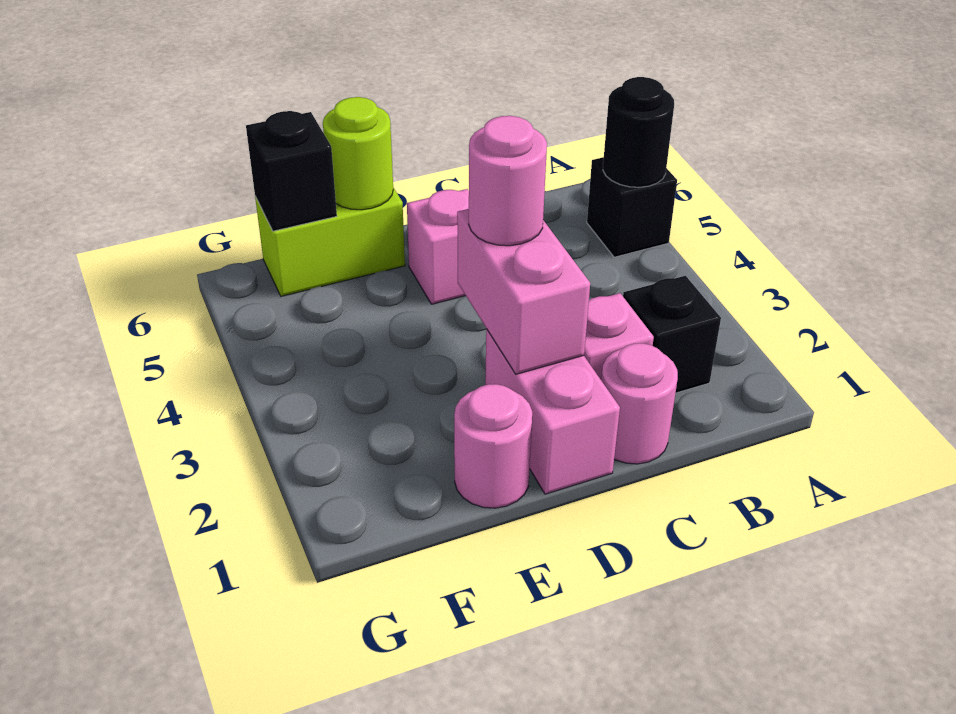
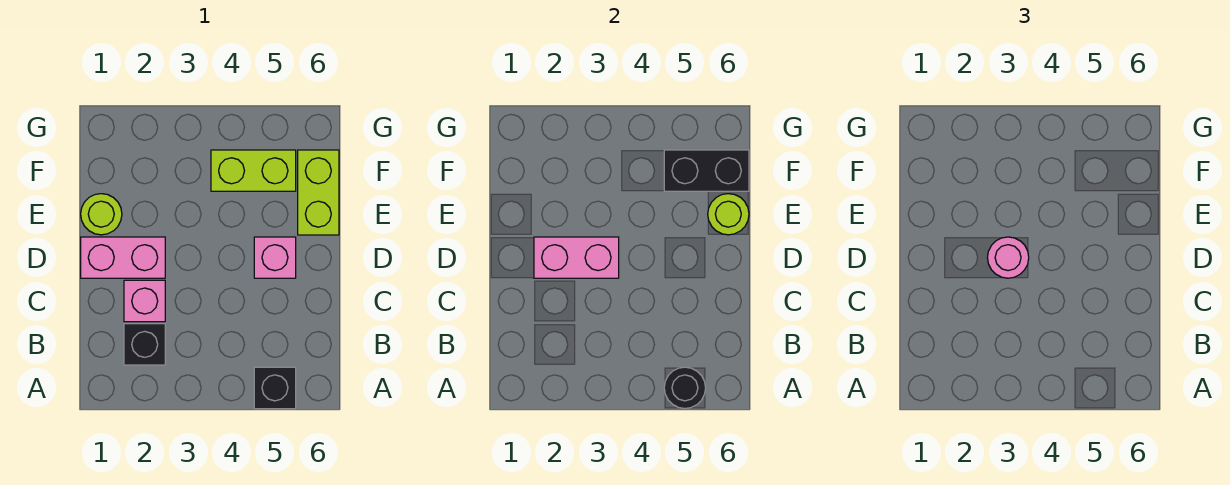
pink round brick C1 level 1 -> none
pink round brick E1 level 1 -> lime round brick E1 level 1
none -> lime brick F4:F5 level 1
black brick F6 level 2 -> black brick F5:F6 level 2

